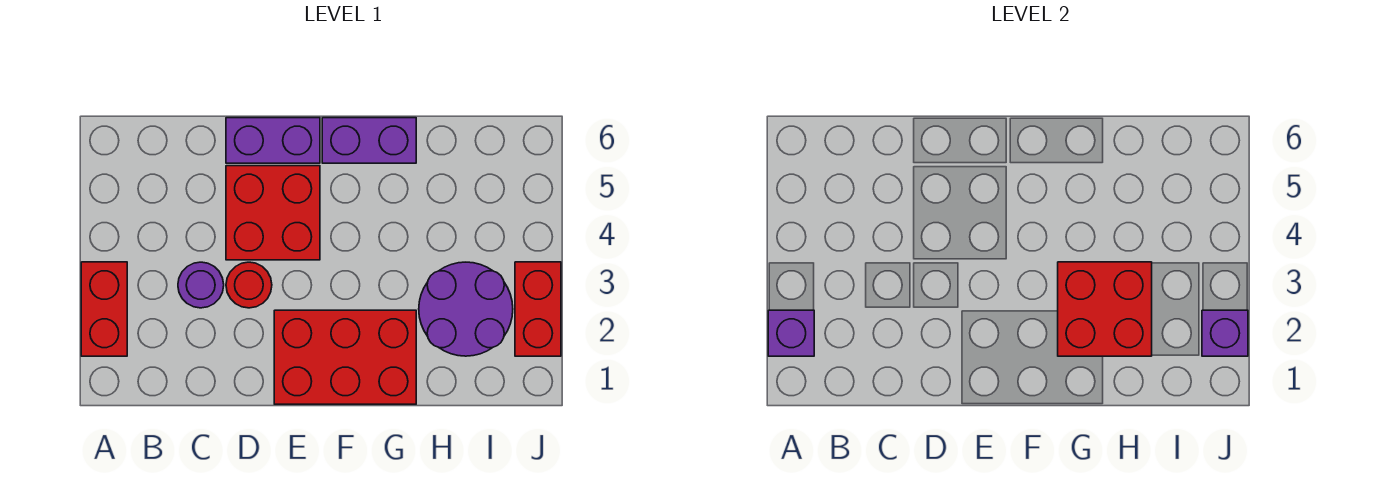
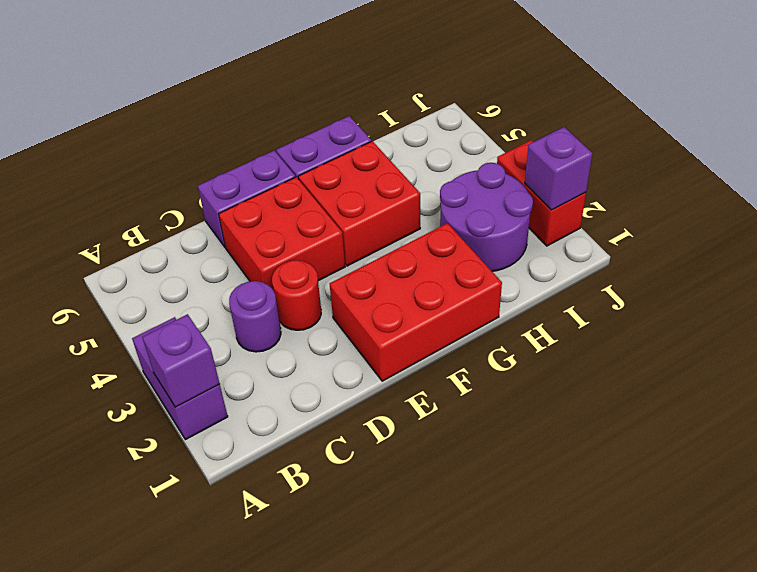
red brick A2:A3 level 1 -> purple brick A2:A3 level 1
red brick G2:H3 level 2 -> red brick F4:G5 level 1

